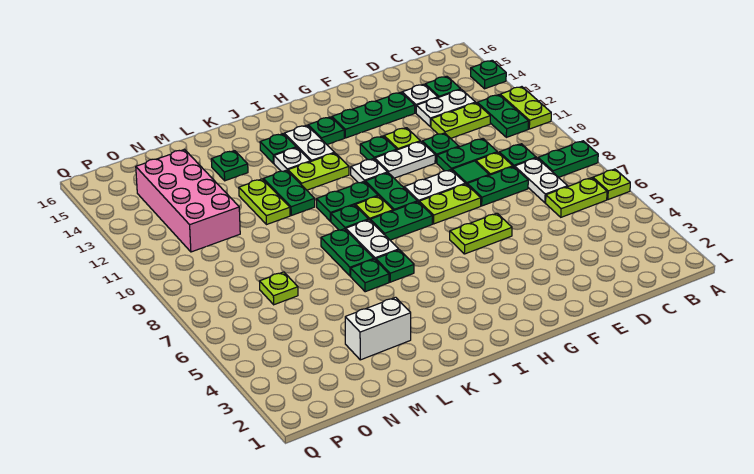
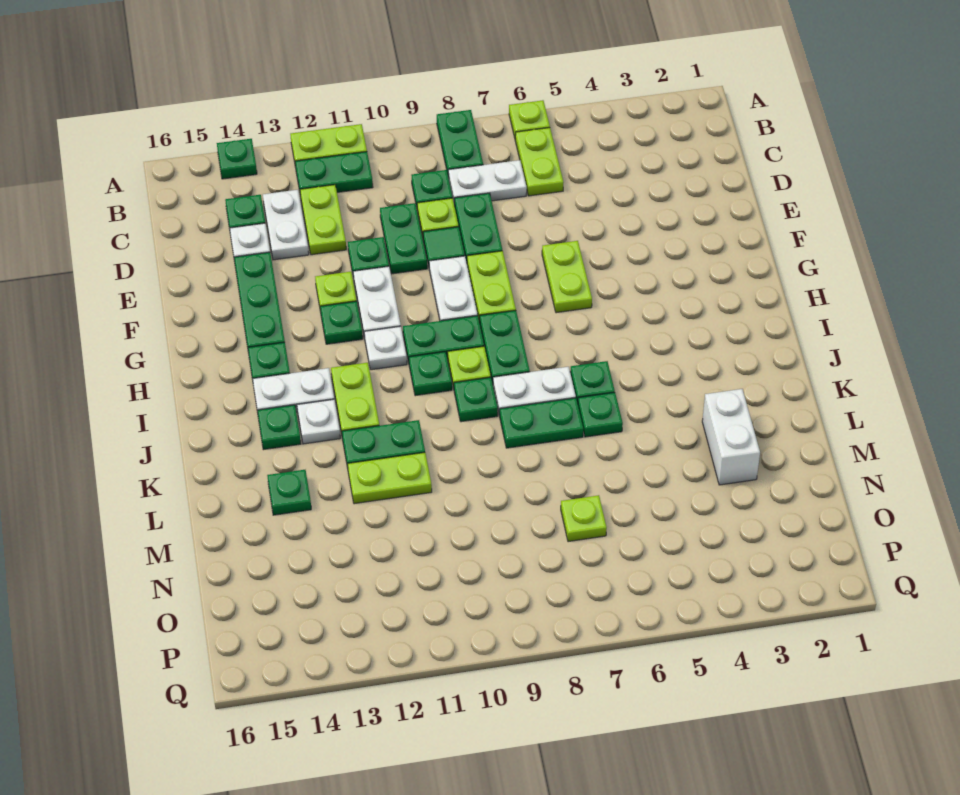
green plate I10:J10 level 1 -> green plate I10 level 1
pink brick N11:O14 level 1 -> none

